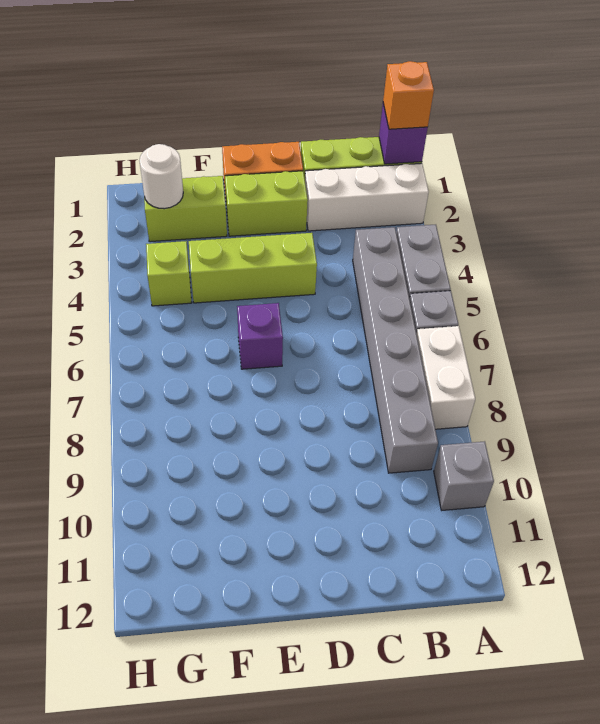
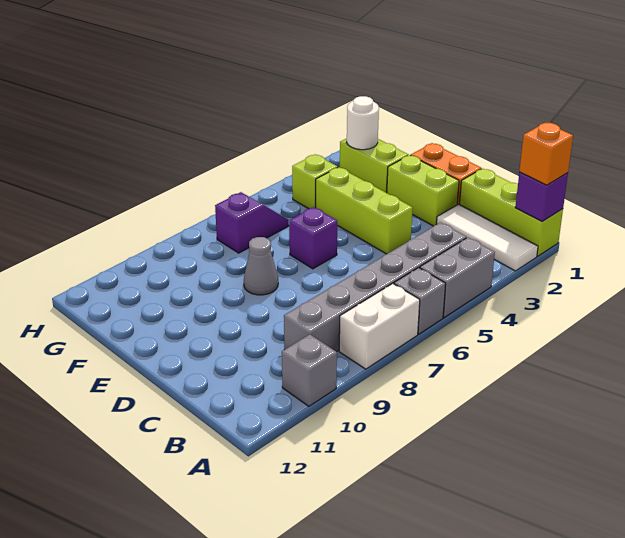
white brick A2:C2 level 1 -> white tile A2:C2 level 1
none -> grey cone E8 level 1
none -> purple slope G6:G7 level 1 top 7

